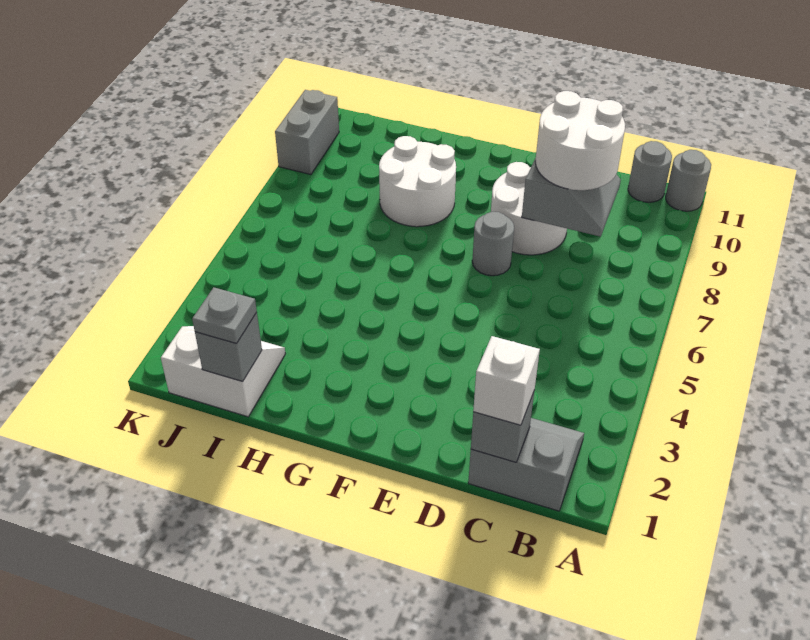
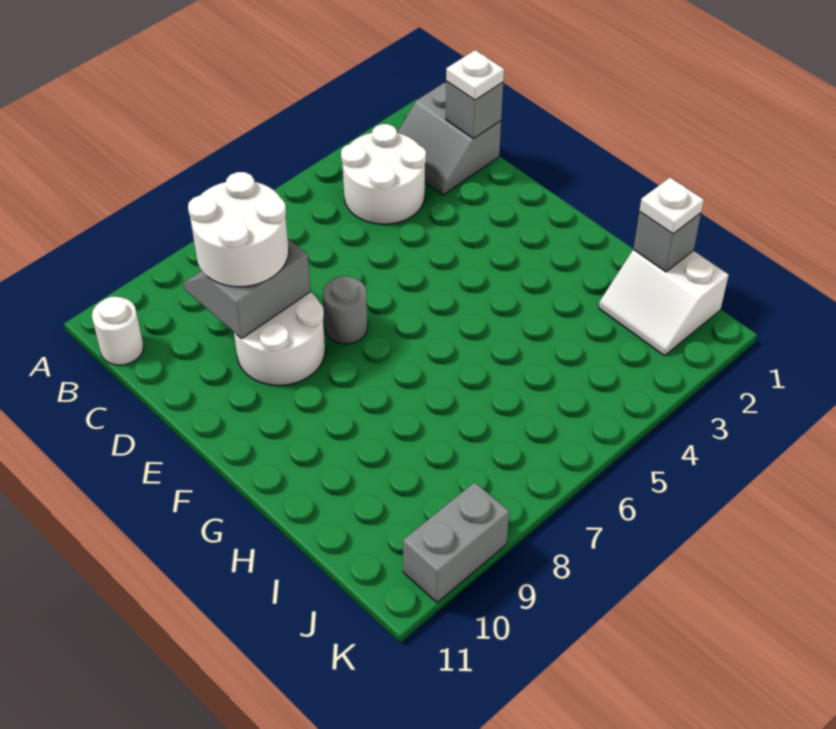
grey round brick A11 level 1 -> none
grey round brick B11 level 1 -> white round brick B11 level 1
white brick C1 level 3 -> white plate C1 level 3
white round brick G8:H9 level 1 -> white round brick B3:C4 level 1
grey plate I1 level 3 -> white plate I1 level 3

